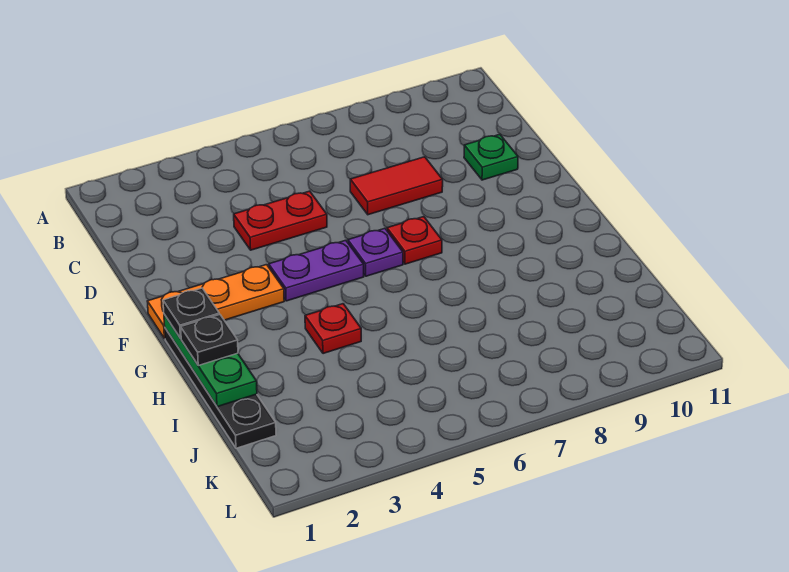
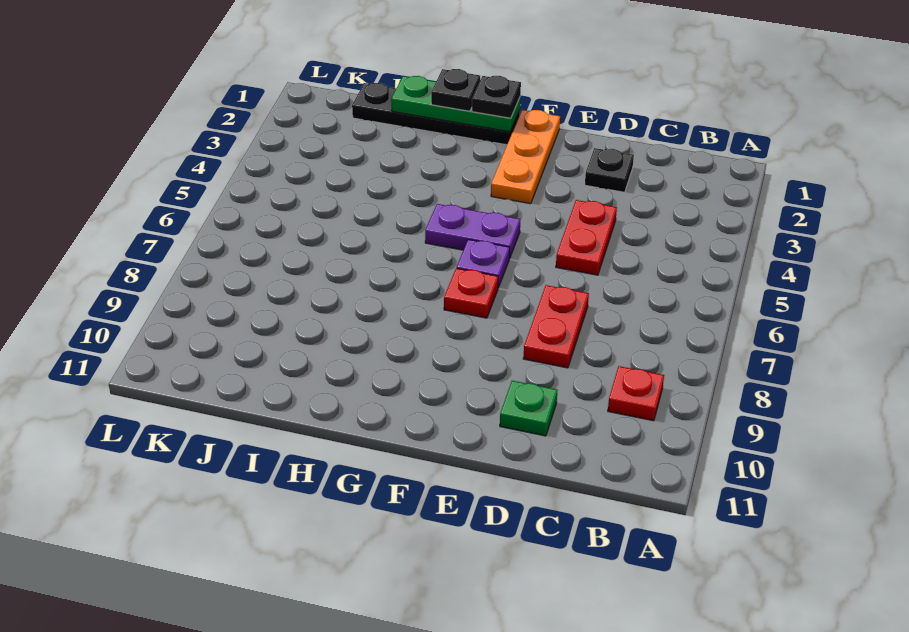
none -> black plate D2 level 1
red tile D7:D8 level 1 -> red plate D7:D8 level 1
purple plate F4:F5 level 1 -> purple plate F5:G5 level 1
red plate H4 level 1 -> red plate B9 level 1

